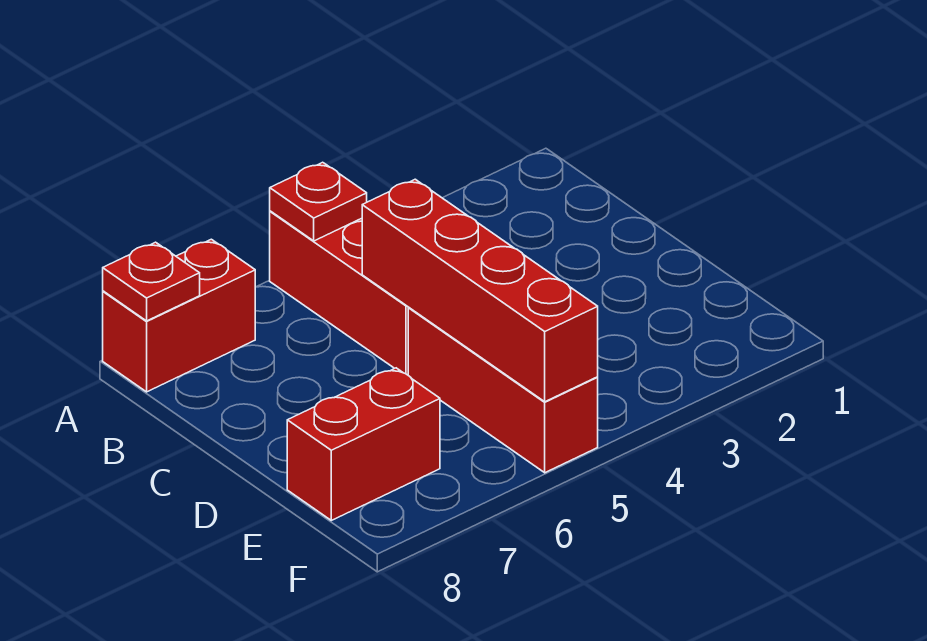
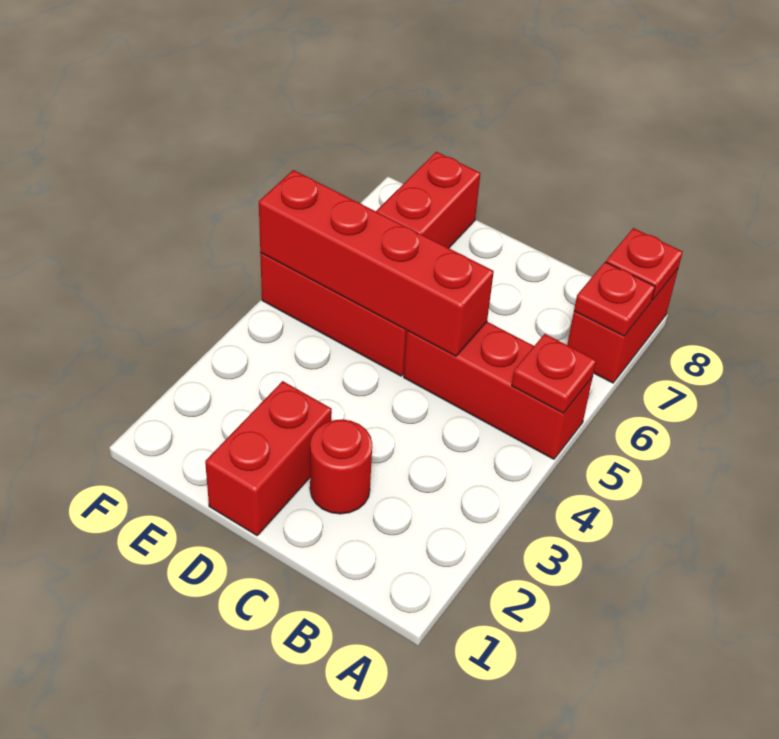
none -> red plate A7 level 2
none -> red round brick C2 level 1
none -> red brick D1:D2 level 1

